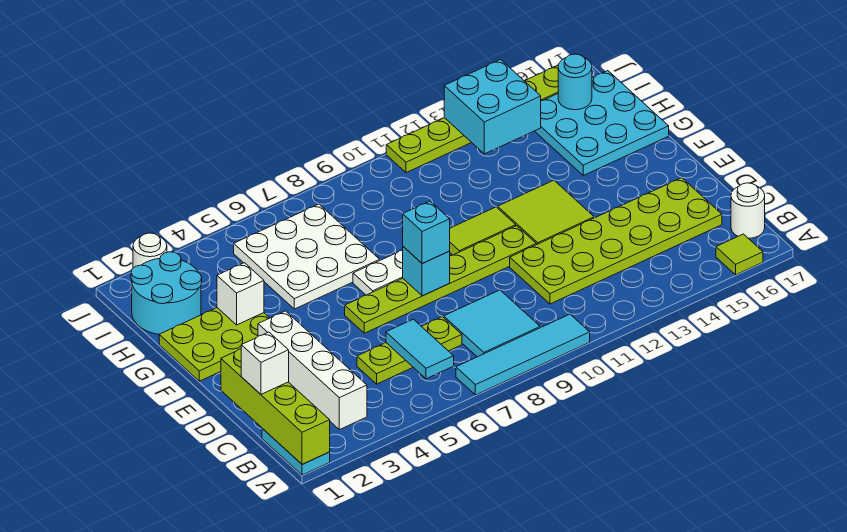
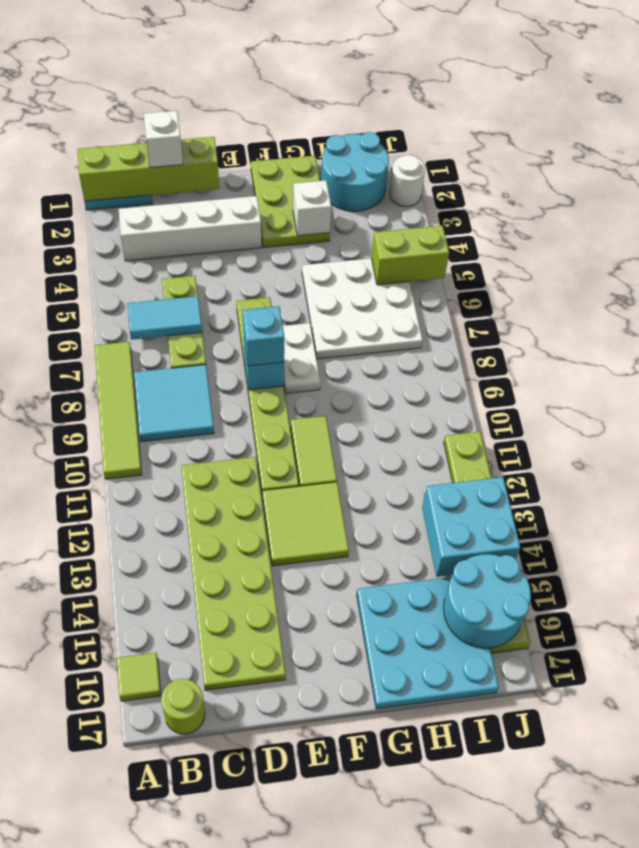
cyan tile A7:A10 level 1 -> lime tile A7:A10 level 1
white round brick B17 level 1 -> lime round brick B17 level 1
none -> lime brick I5:J5 level 2
cyan round brick I16 level 2 -> cyan round brick I15:J16 level 2

